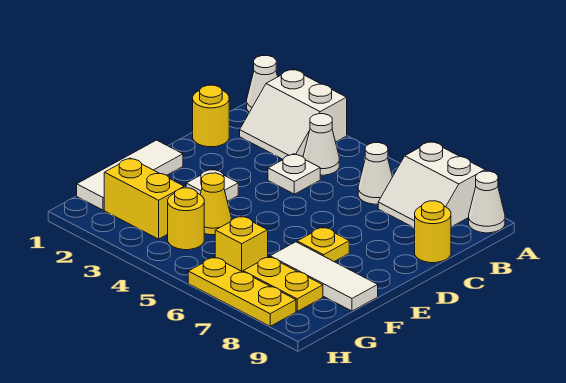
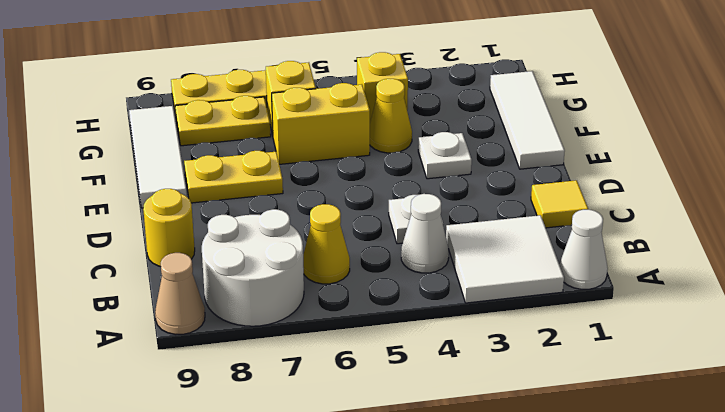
white slope A2:B3 level 1 top A -> white tile A2:B3 level 1
white slope A7:B8 level 1 top A -> white round brick A7:B8 level 1
white cone A9 level 1 -> tan cone A9 level 1
white cone B6 level 1 -> yellow cone B6 level 1
yellow round brick C1 level 1 -> yellow tile C1 level 1
yellow plate E7 level 1 -> yellow plate E7:E8 level 1
white tile F7:F9 level 1 -> white tile E9:G9 level 1
yellow brick G2:G3 level 1 -> yellow brick F5:F6 level 1
yellow round brick G4 level 1 -> yellow brick G4 level 1

